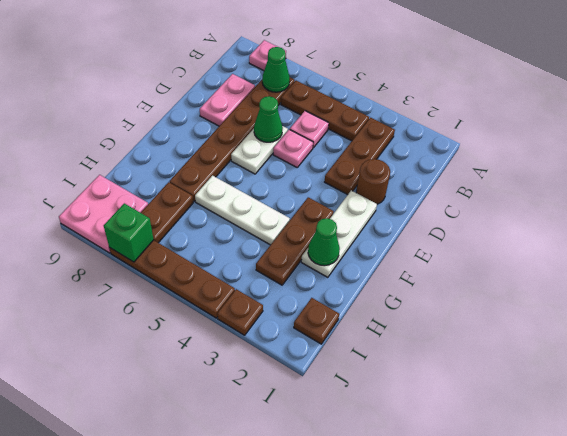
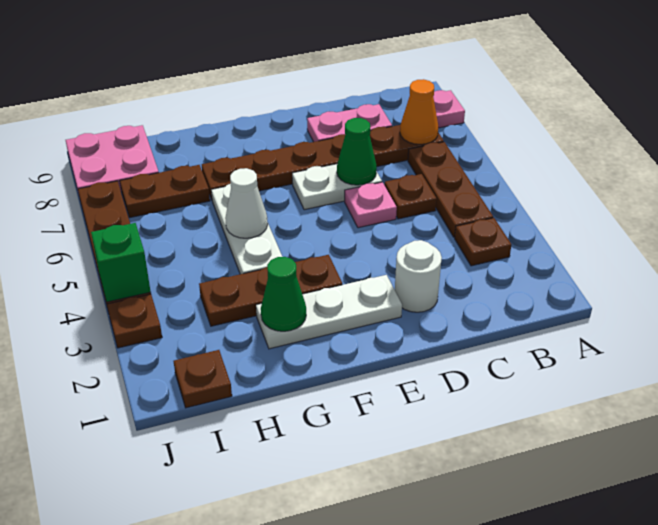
brown plate B3:D3 level 1 -> brown plate B3 level 1
green cone B7 level 2 -> orange cone B7 level 2
pink plate C5 level 1 -> brown plate C5 level 1
brown round brick D2 level 1 -> white round brick D2 level 1
none -> white cone G5 level 2
green brick J7 level 2 -> green brick J4 level 2

